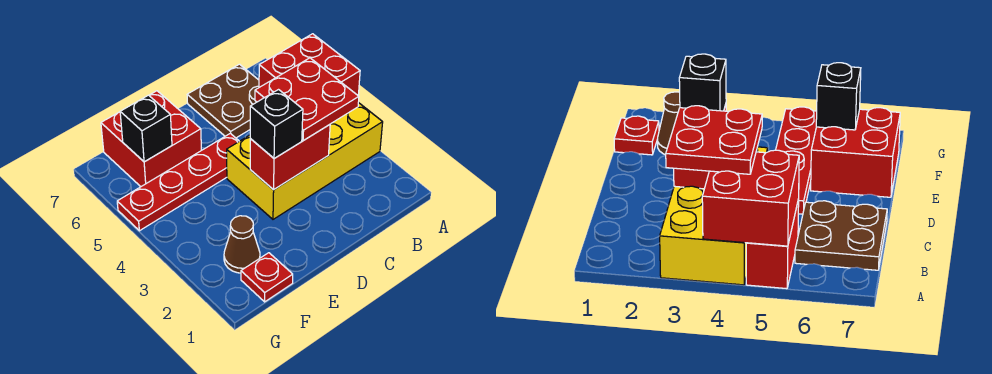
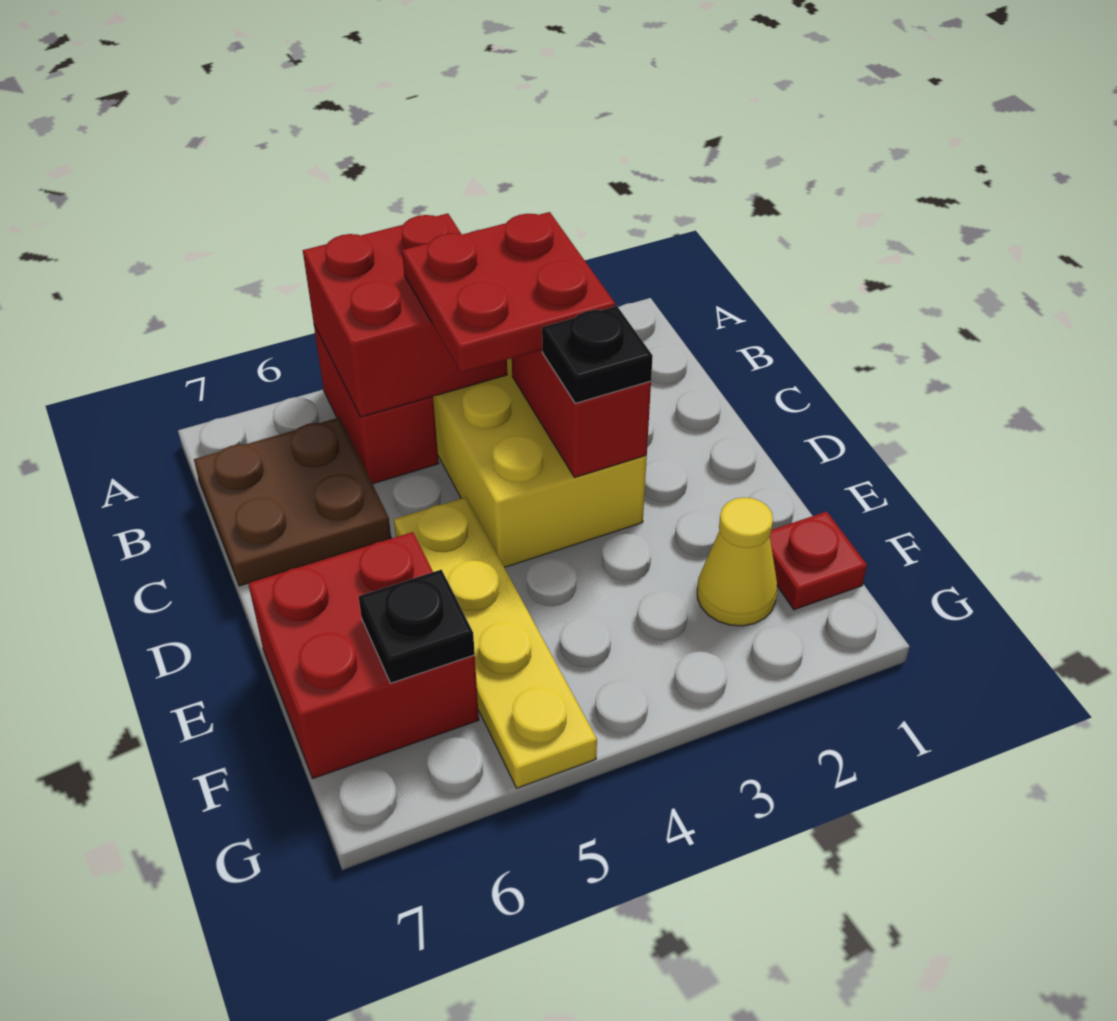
black brick D3 level 3 -> black plate D3 level 3
red plate D5:G5 level 1 -> yellow plate D5:G5 level 1
brown cone F2 level 1 -> yellow cone F2 level 1
black brick F6 level 2 -> black plate F6 level 2

